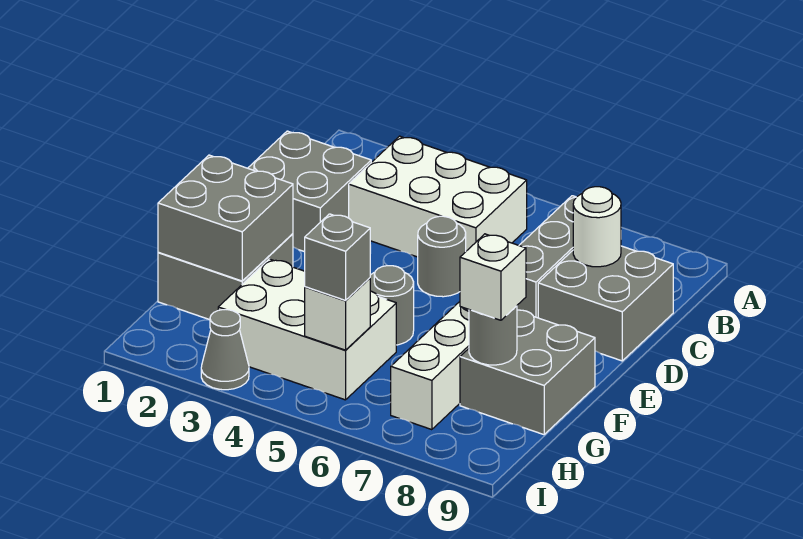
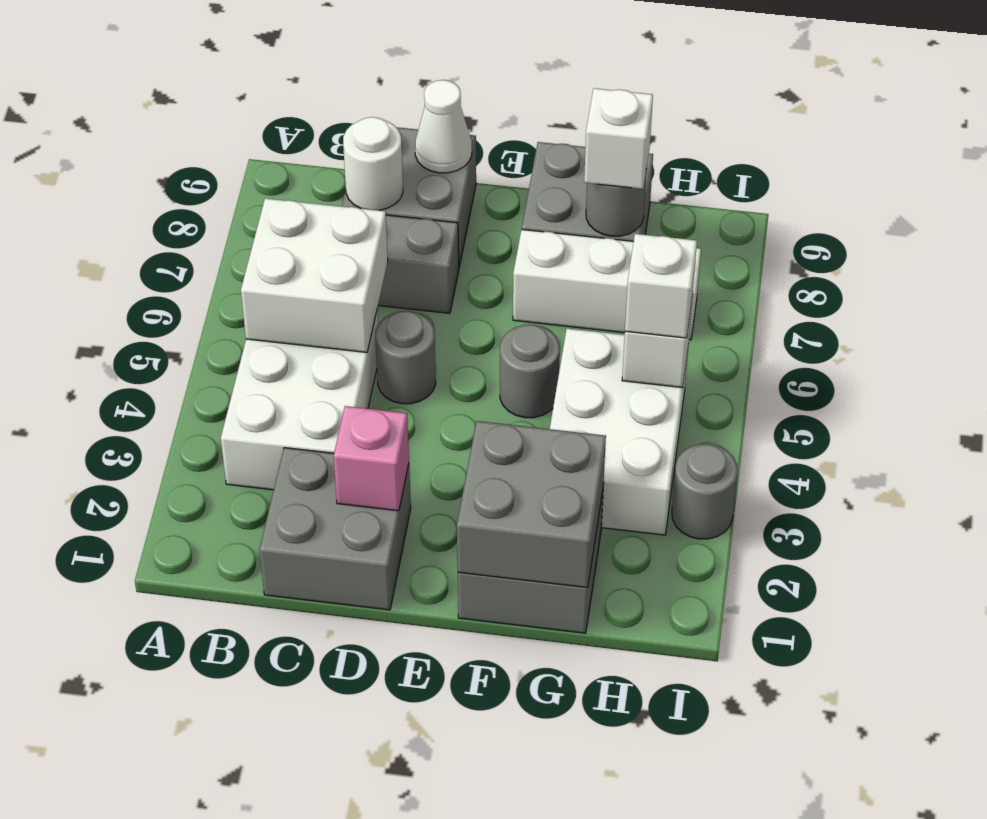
none -> white brick B5:C6 level 2
none -> pink brick D2 level 2
none -> white cone D9 level 2
grey brick H5 level 3 -> white brick H5 level 3
grey cone I3 level 1 -> grey round brick I3 level 1

